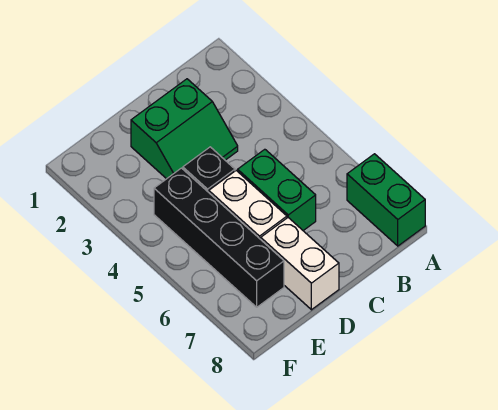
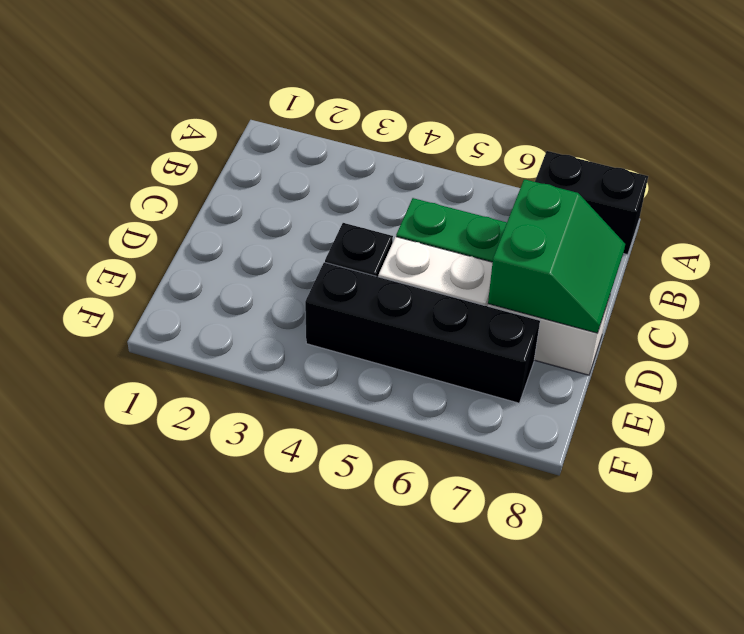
green brick A7:A8 level 1 -> black brick A7:A8 level 1
green slope C2:D3 level 1 top 2 -> green slope C7:D8 level 2 top 7

